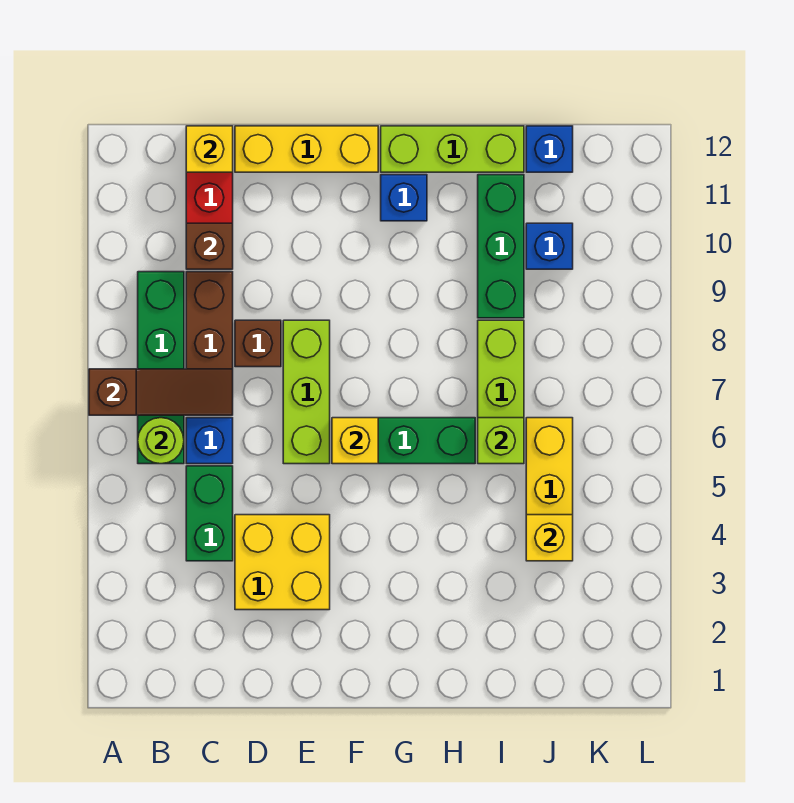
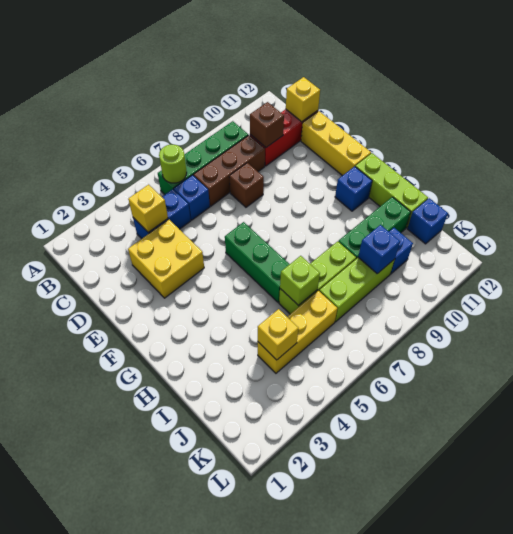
brown slope A7:C7 level 2 top A -> none
green brick C4:C5 level 1 -> blue brick C4:C5 level 1
lime brick E6:E8 level 1 -> lime brick J7:J9 level 1
yellow brick F6 level 2 -> yellow brick C4 level 2
none -> blue brick J9 level 2

